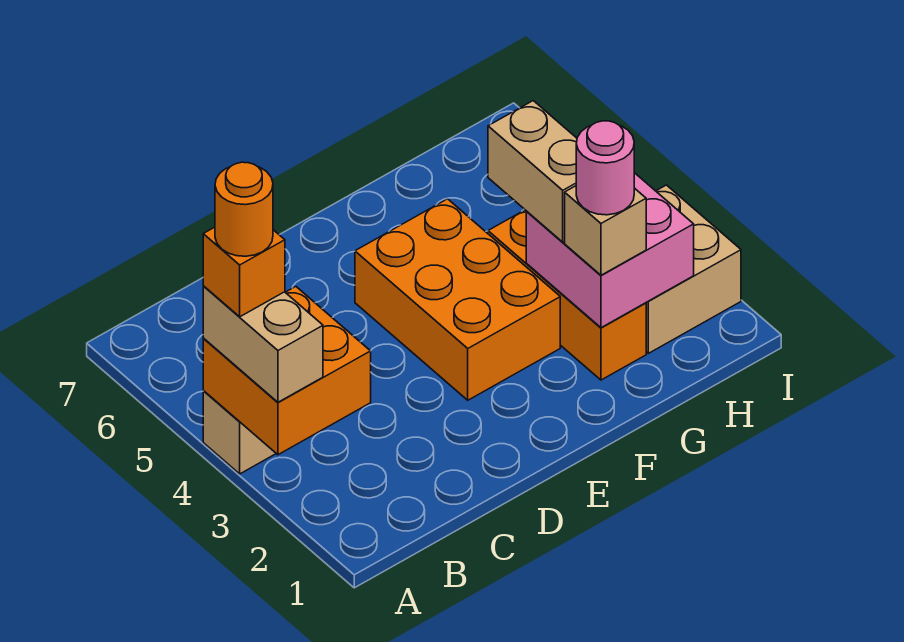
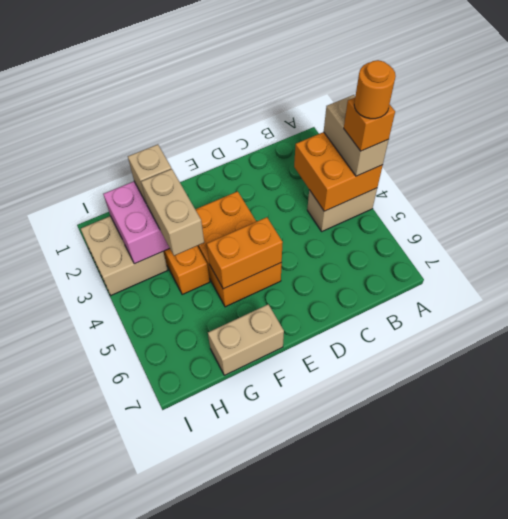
none -> orange brick E5:F5 level 2
none -> tan brick F7:G7 level 1
pink round brick G2 level 4 -> none

